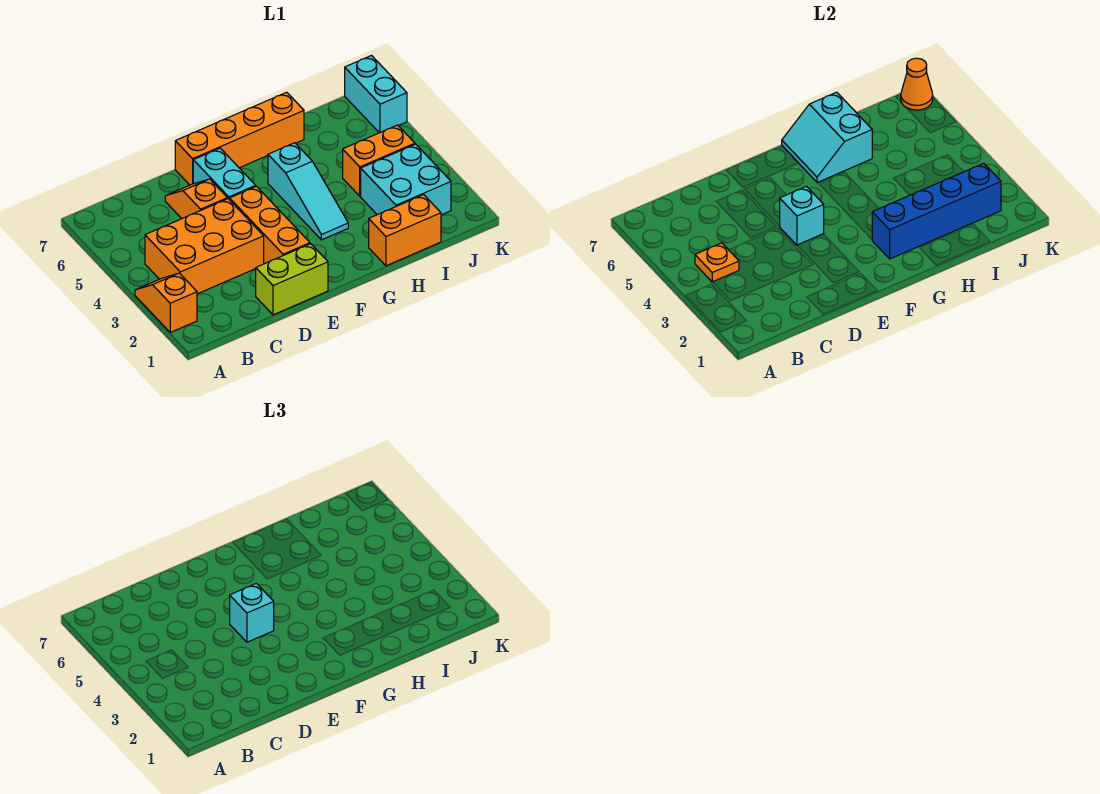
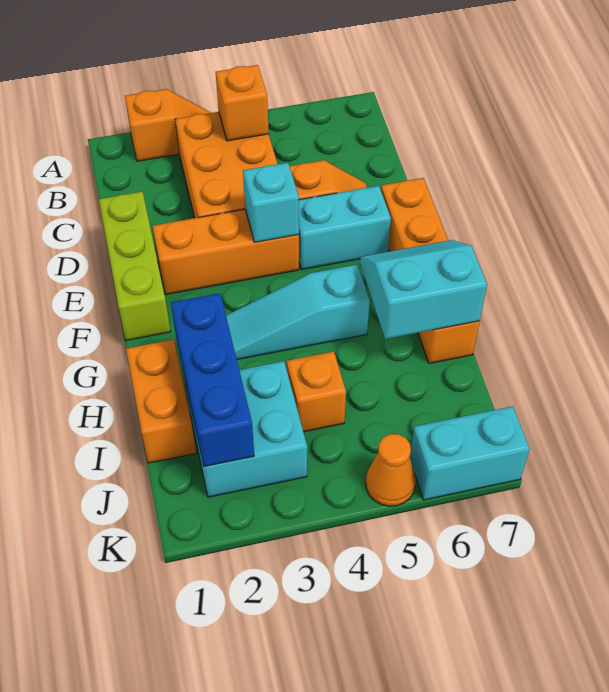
orange plate B4 level 2 -> orange brick B4 level 2
lime brick D1:E1 level 1 -> lime brick D1:F1 level 1
cyan brick E4 level 3 -> none
blue brick G2:J2 level 2 -> blue brick H2:J2 level 2
orange brick I4:J4 level 1 -> orange brick I4 level 1
orange cone K7 level 2 -> orange cone K5 level 1

